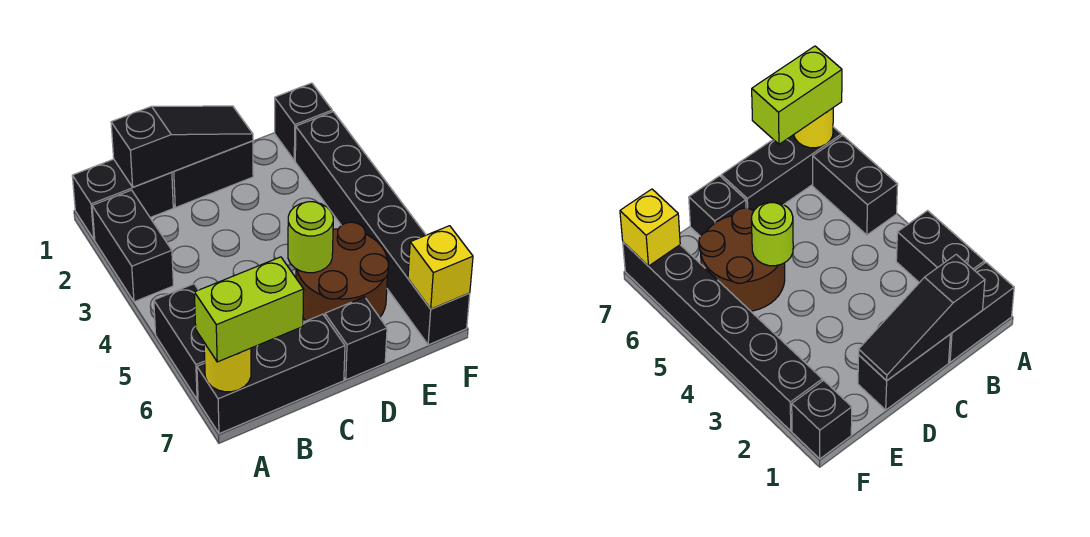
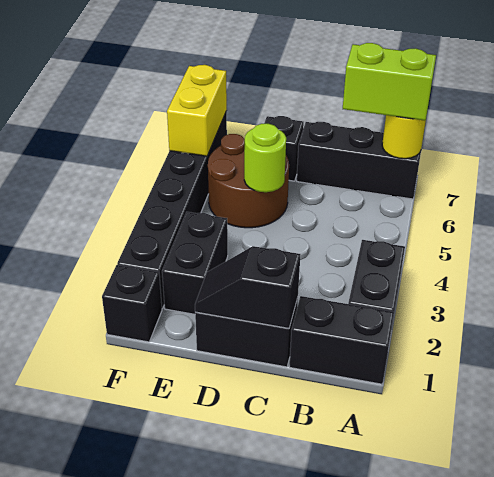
black brick A5:A6 level 1 -> black brick E2:E3 level 1
black slope B1:D1 level 2 top B -> black slope C1:D1 level 2 top C
yellow brick F7 level 2 -> yellow brick F6:F7 level 2

